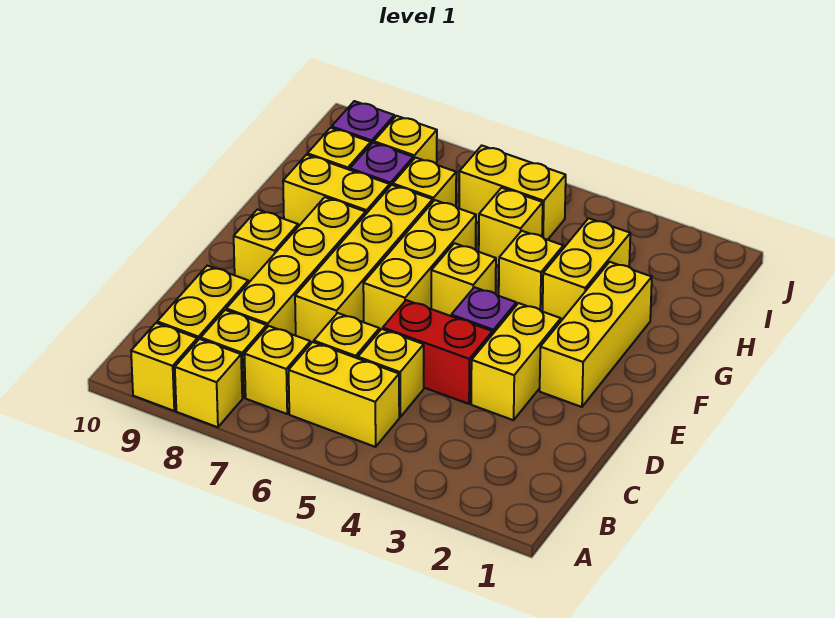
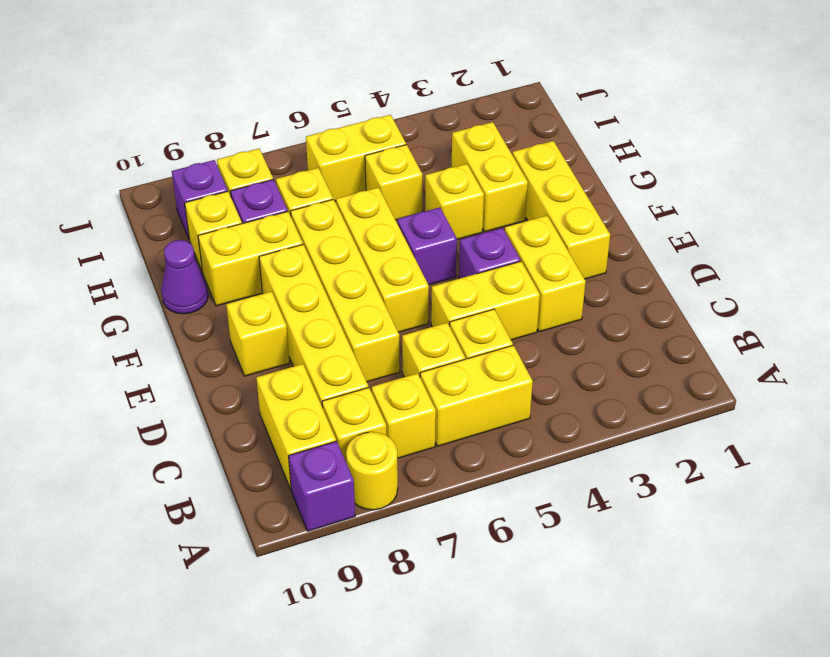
yellow brick A8 level 1 -> yellow round brick A8 level 1
yellow brick A9 level 1 -> purple brick A9 level 1
red brick D4:D5 level 1 -> yellow brick D4:D5 level 1
yellow brick F5 level 1 -> purple brick F5 level 1
none -> purple cone G10 level 1

